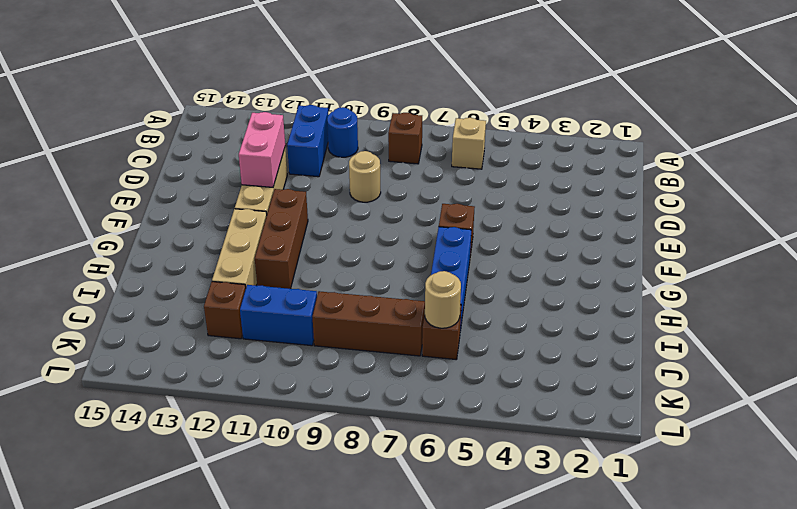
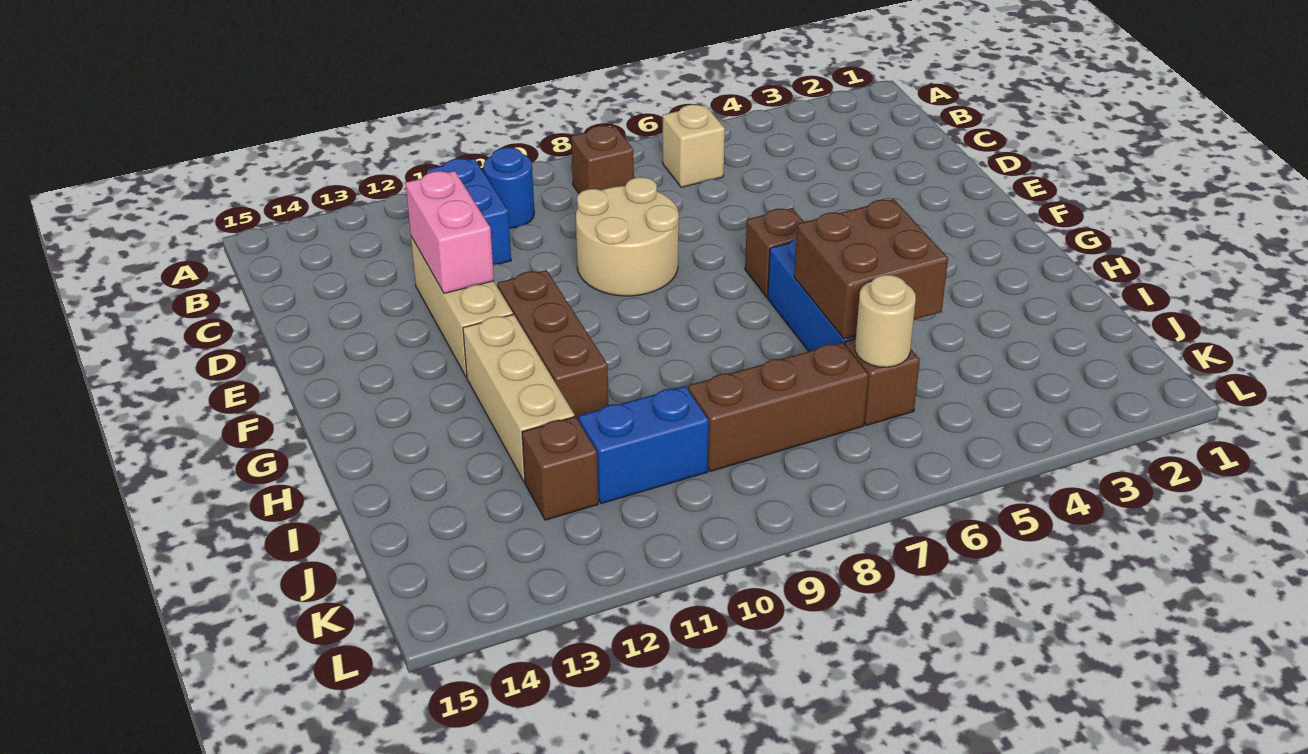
tan round brick D9 level 1 -> tan round brick D8:E9 level 1
none -> brown brick H5:I6 level 2

